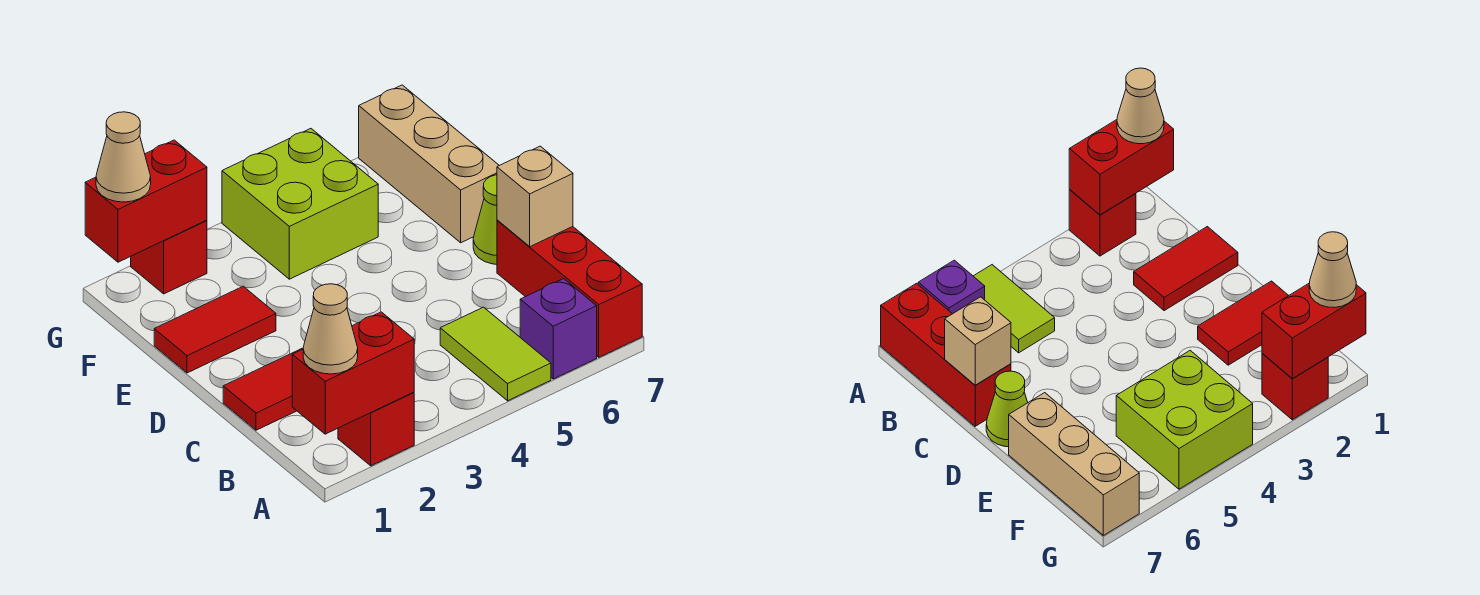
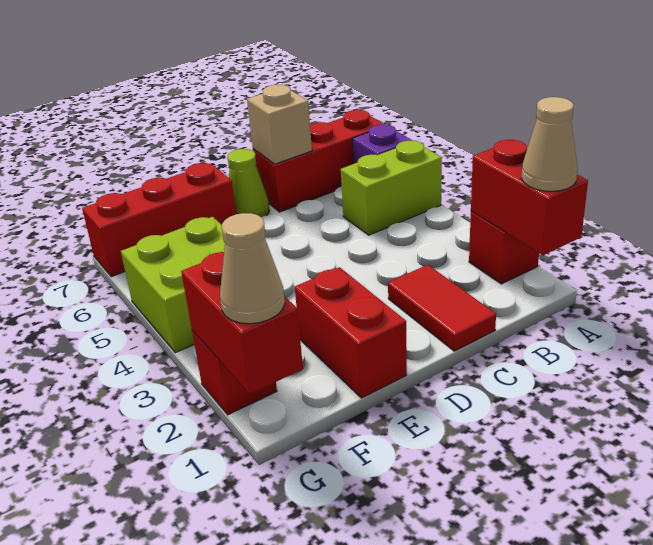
lime tile A5:B5 level 1 -> lime brick A5:B5 level 1
red tile E1:E2 level 1 -> red brick E1:E2 level 1
tan brick E7:G7 level 1 -> red brick E7:G7 level 1

